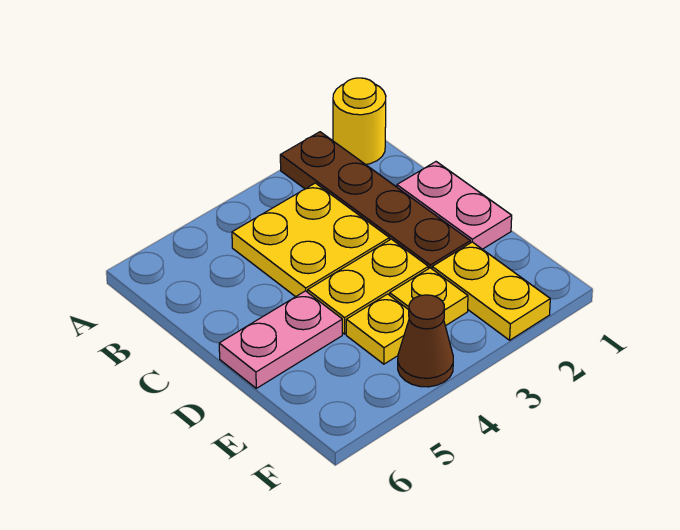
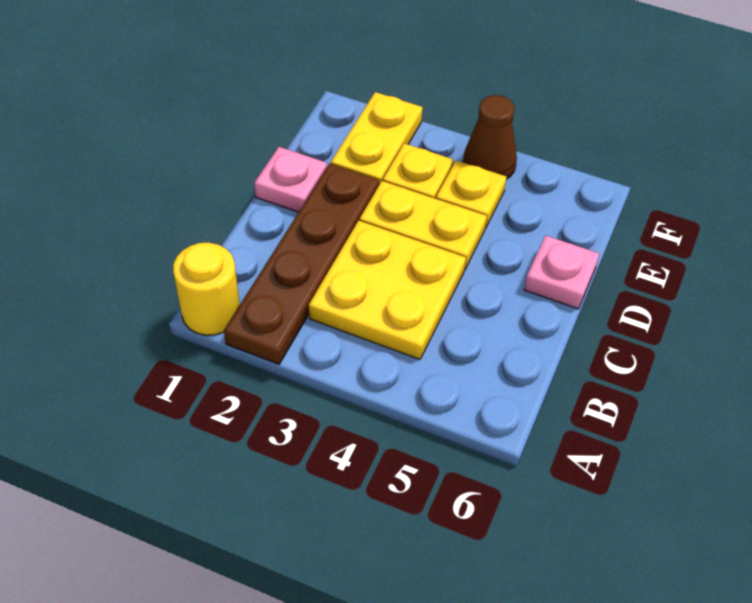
pink plate C1:D1 level 1 -> pink plate D1 level 1
pink plate D5:D6 level 1 -> pink plate D6 level 1

